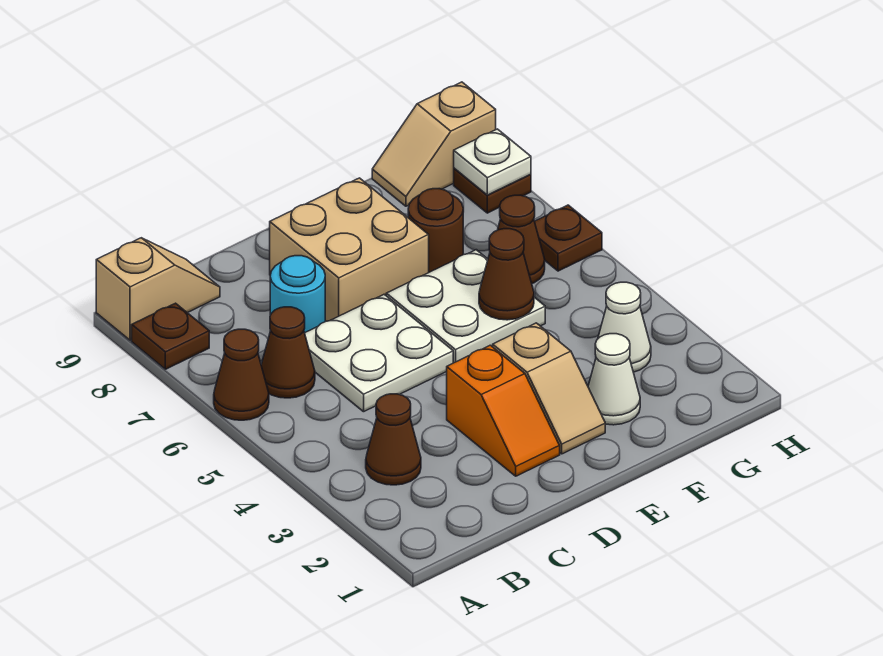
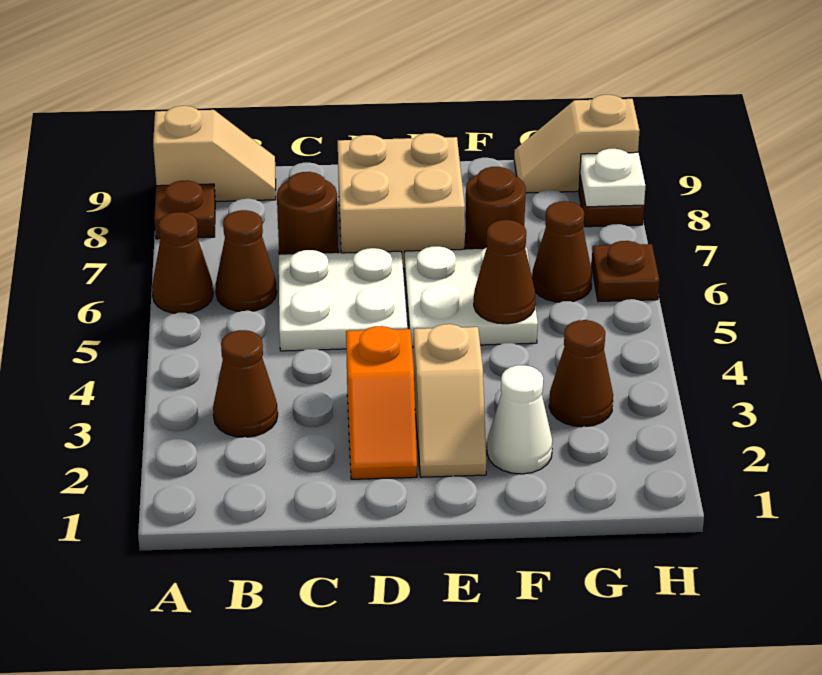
cyan round brick C7 level 1 -> brown round brick C7 level 1
white cone G3 level 1 -> brown cone G3 level 1

